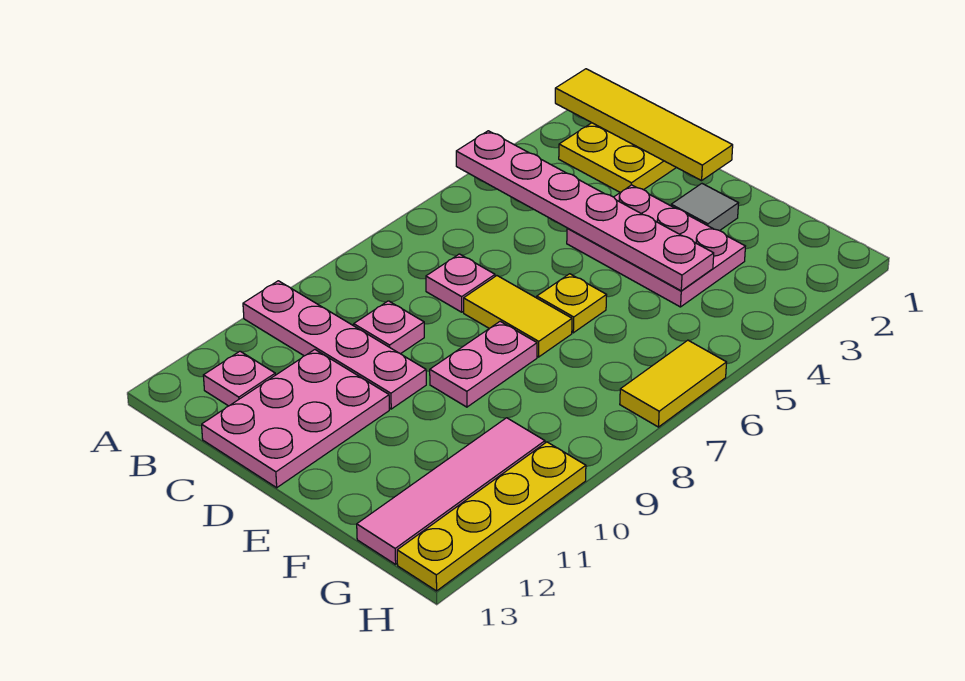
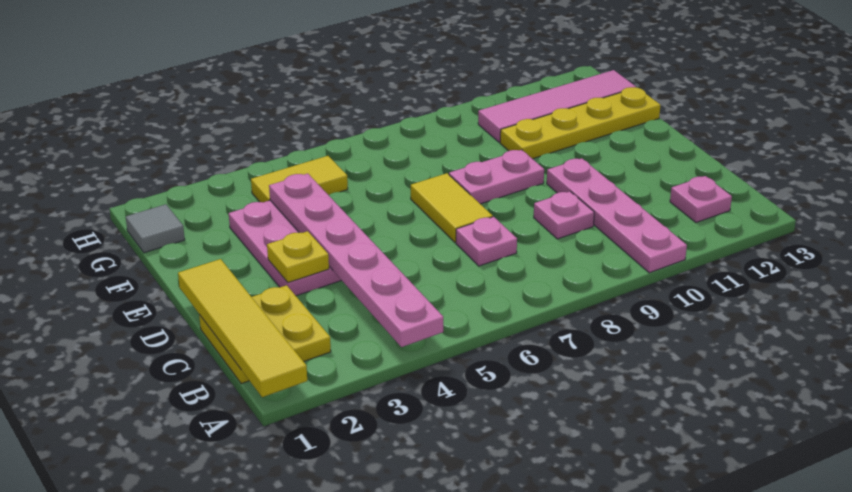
pink plate C11:D13 level 1 -> none
grey tile E2 level 1 -> grey tile G1 level 1
yellow plate E6 level 1 -> yellow plate D3 level 2
yellow tile H6:H7 level 1 -> yellow tile G4:G5 level 1
yellow plate H10:H13 level 1 -> yellow plate F10:F13 level 1

